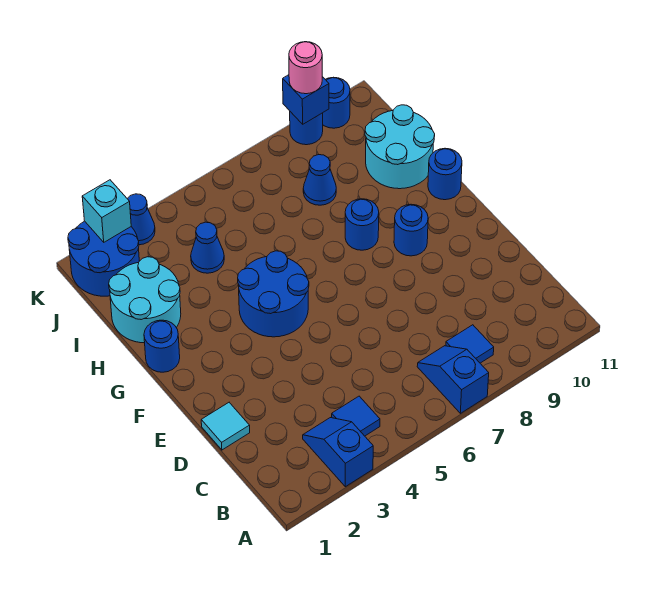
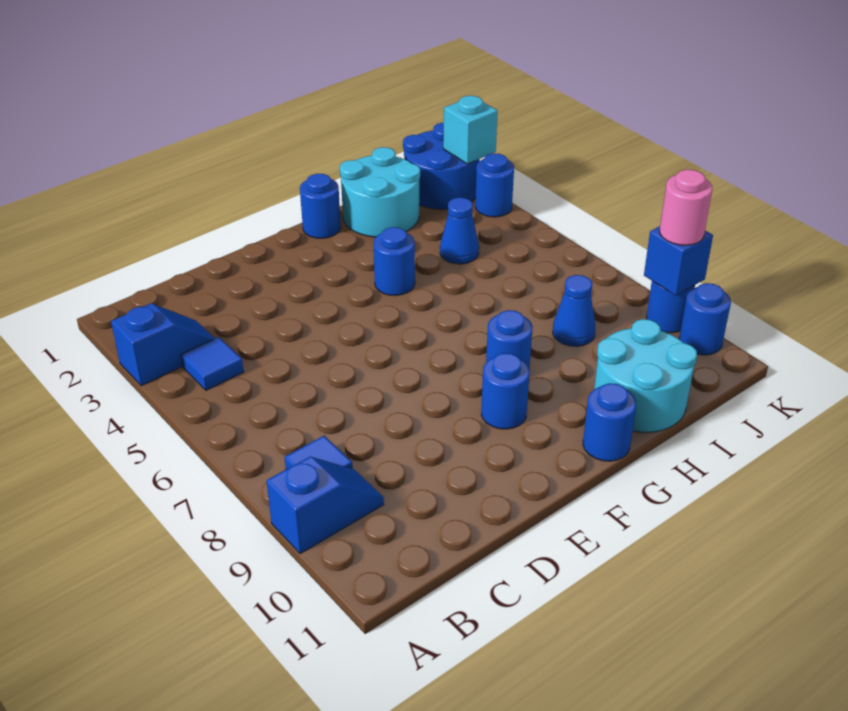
blue slope A7:B7 level 1 top A -> blue slope A9:B9 level 1 top A
cyan tile D1 level 1 -> none
blue round brick F4:G5 level 1 -> blue round brick G4 level 1
blue cone K3 level 1 -> blue round brick K3 level 1

